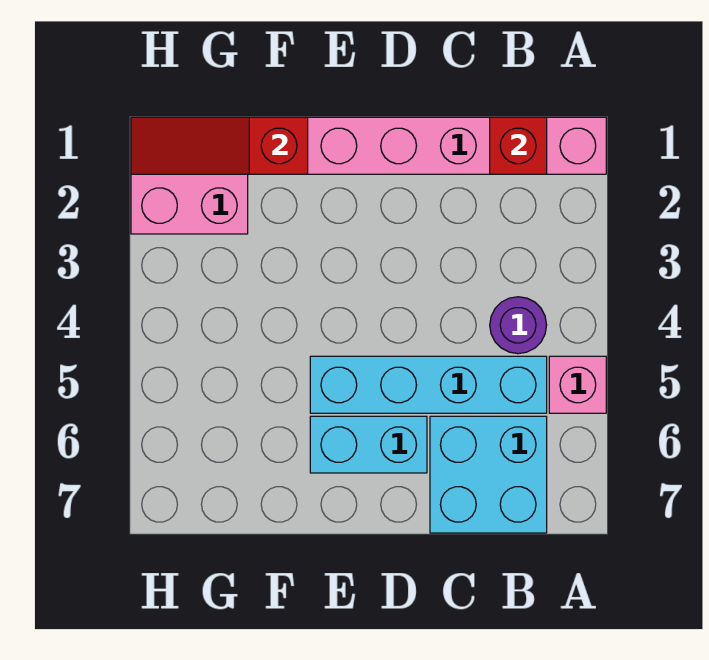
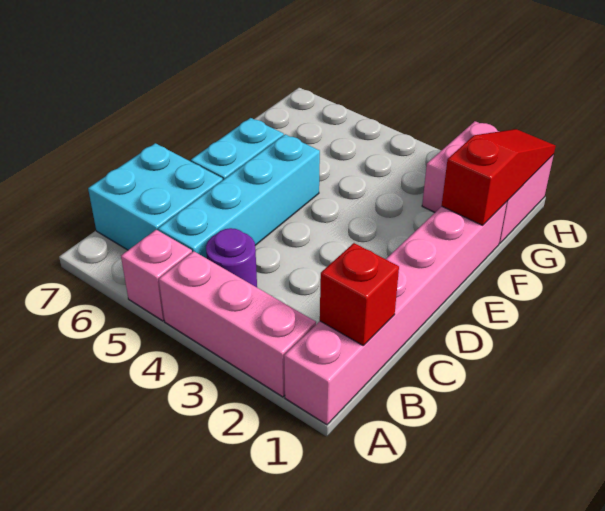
none -> pink brick A2:A4 level 1

